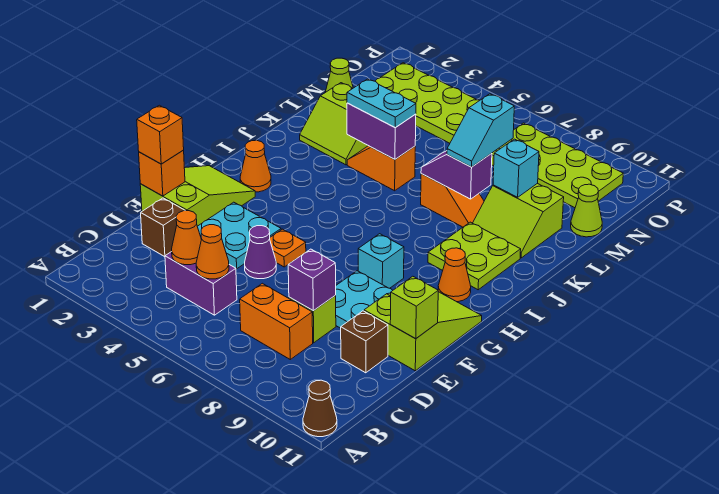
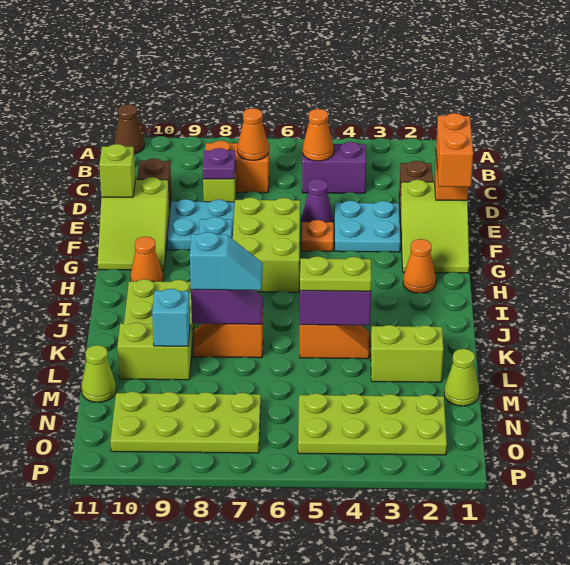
orange cone C4 level 2 -> orange cone C7 level 2
purple brick D8 level 2 -> purple plate D8 level 2
orange brick E1 level 3 -> orange brick E1:F1 level 3
none -> lime brick F6:H7 level 1
cyan plate K4:K5 level 3 -> lime plate K4:K5 level 3
cyan slope K8:L8 level 3 top L -> cyan slope K7:K8 level 3 top 8

